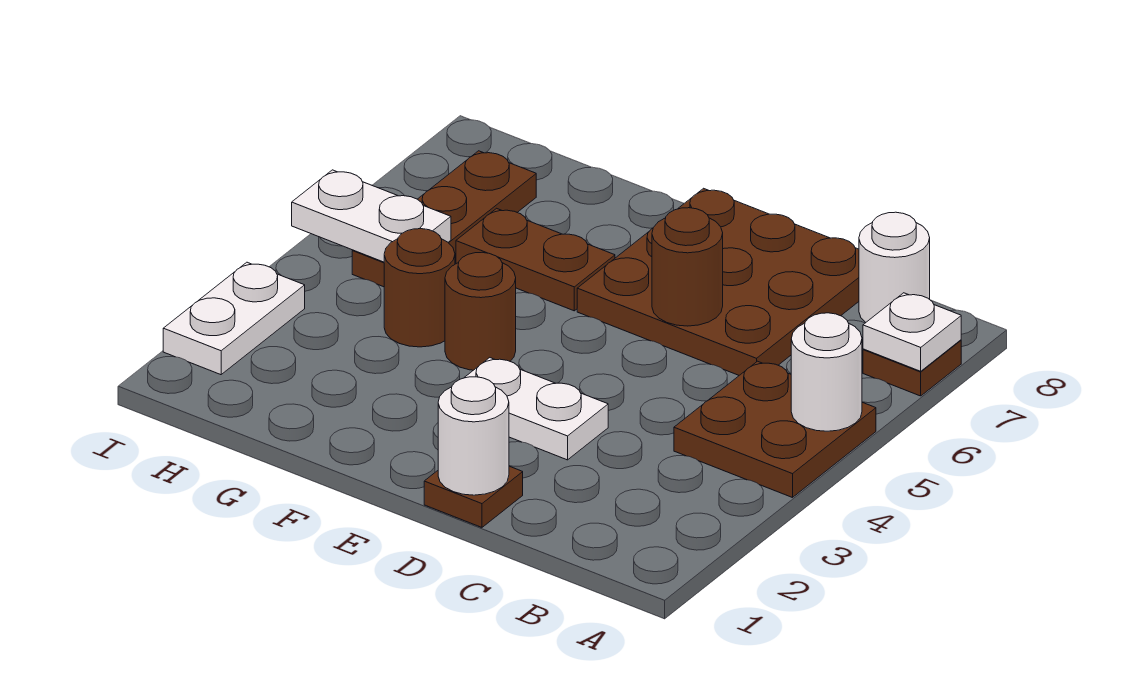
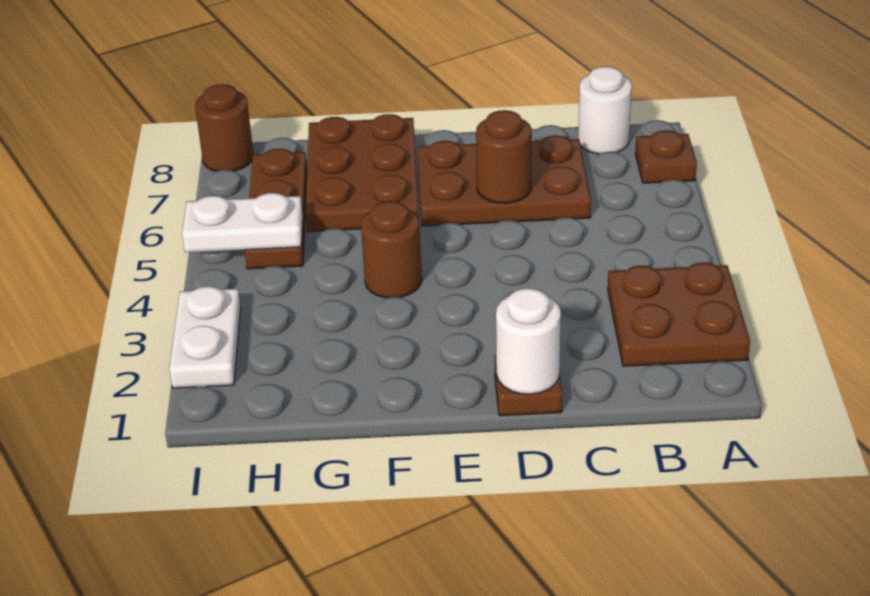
brown plate A4:B5 level 1 -> brown plate A2:B3 level 1
white round brick A5 level 2 -> none
white plate A7 level 2 -> none
brown plate C6:E8 level 1 -> brown plate C6:E7 level 1
white plate D3:E3 level 1 -> none
brown plate F6:G6 level 1 -> brown plate F6:G8 level 1
brown round brick G4 level 1 -> brown round brick I8 level 1

